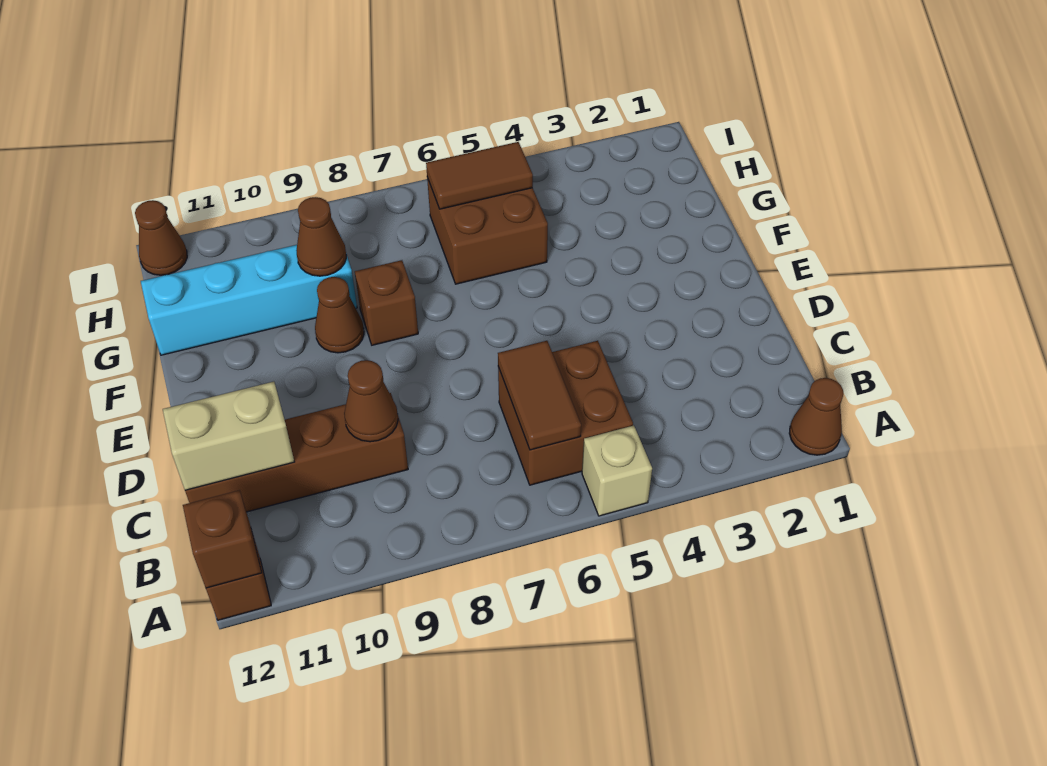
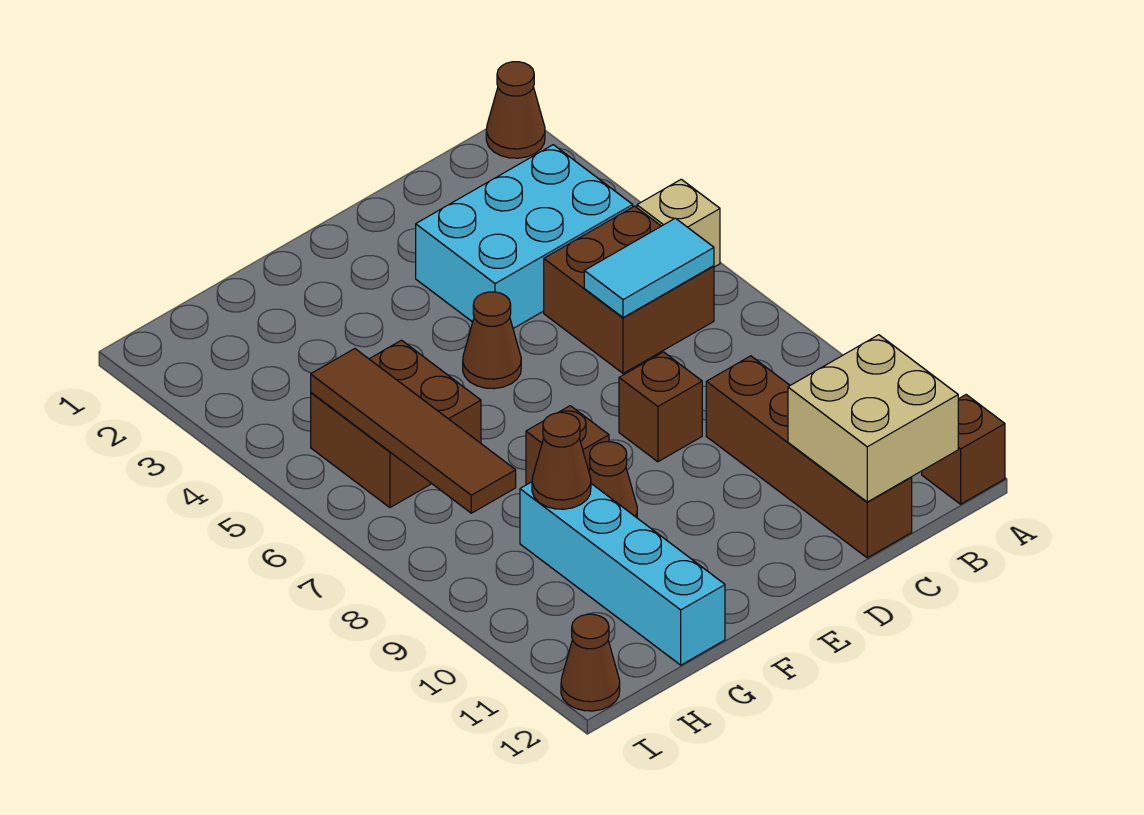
brown brick A12 level 2 -> brown brick D8 level 1
none -> cyan brick B3:D4 level 1
brown tile B6:C6 level 2 -> cyan tile B6:C6 level 2
brown cone C9 level 2 -> brown cone E5 level 1
tan brick C11:C12 level 2 -> tan brick B11:C12 level 2
brown tile H5:H6 level 2 -> brown tile H5:H8 level 2

